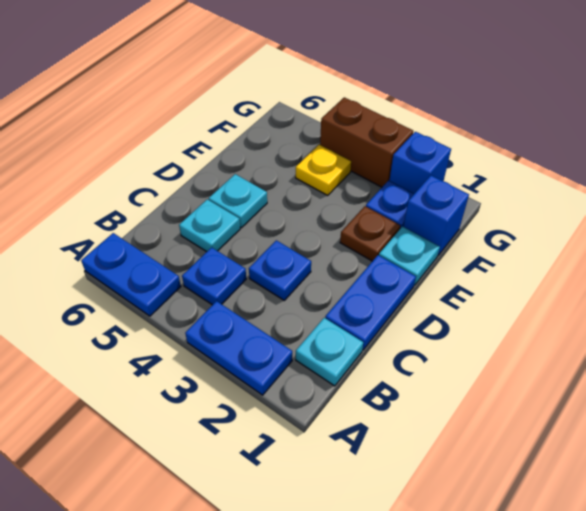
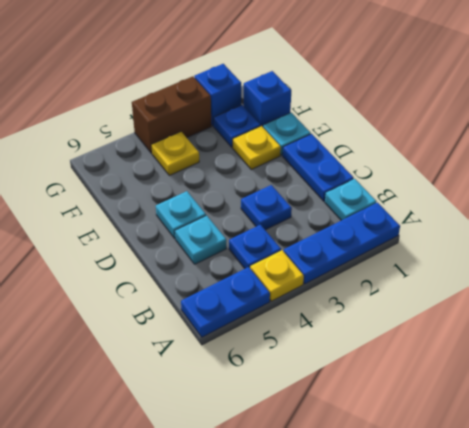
blue plate A2:A3 level 1 -> blue plate A1:A3 level 1
none -> yellow plate A4 level 1
brown plate E2 level 1 -> yellow plate E2 level 1

